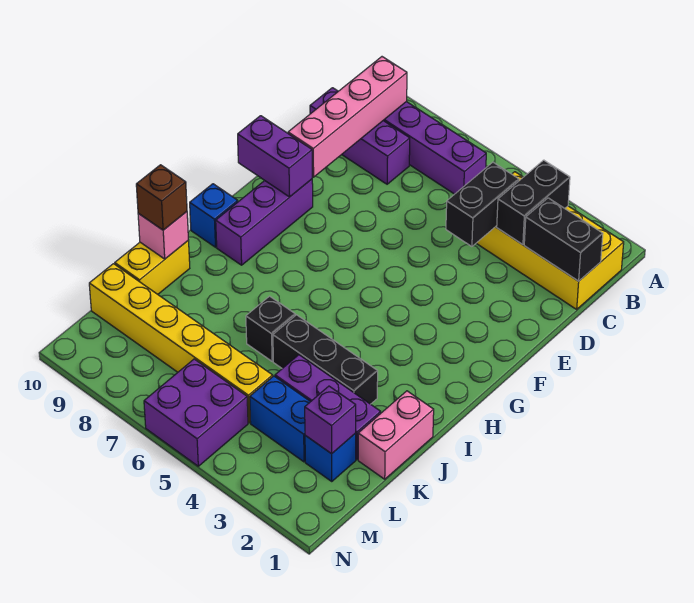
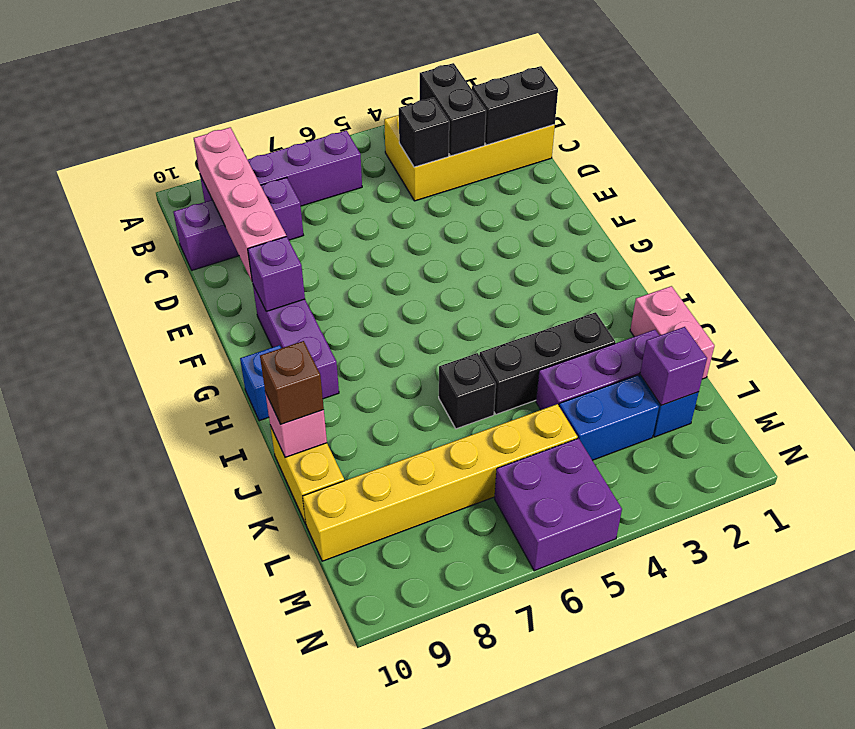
black brick C4:D4 level 2 -> black brick C4 level 2
purple brick F9:F10 level 2 -> purple brick F9 level 2

